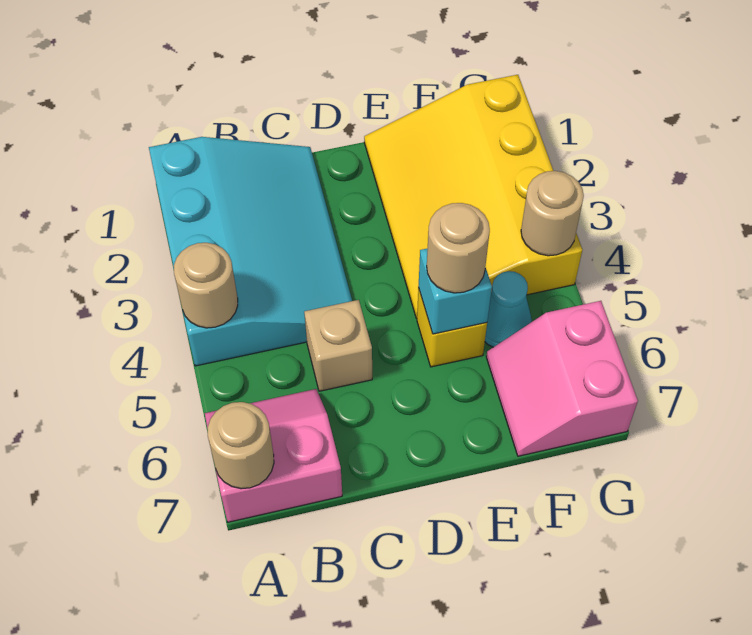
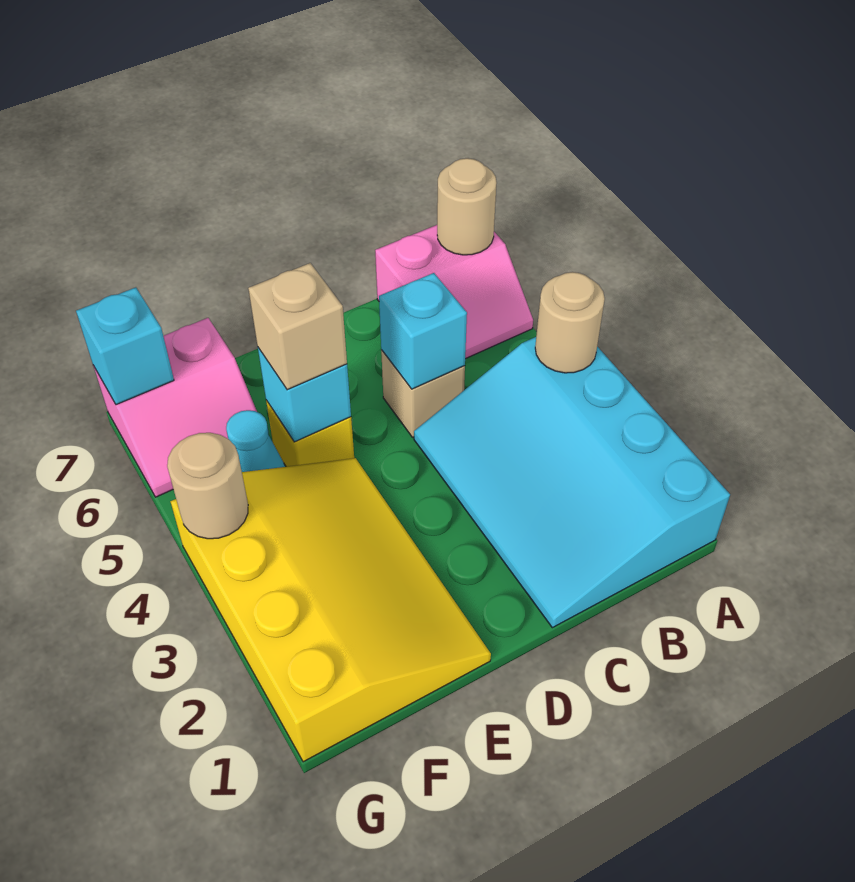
none -> cyan brick C5 level 2
tan round brick E5 level 3 -> tan brick E5 level 3
pink slope F6:G7 level 1 top G -> pink slope F6:G7 level 1 top 7
none -> cyan brick G7 level 2

